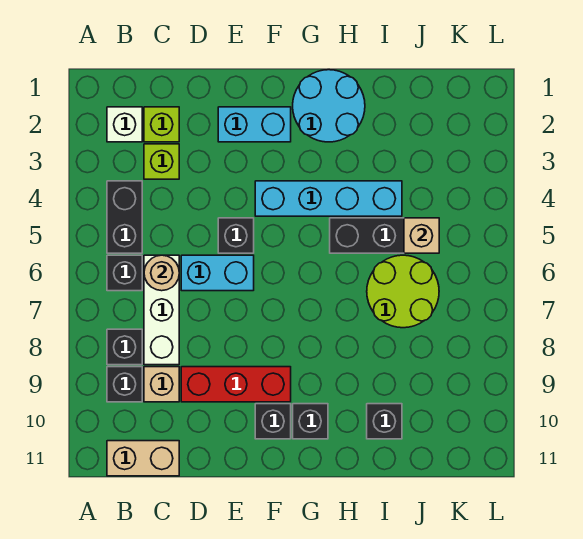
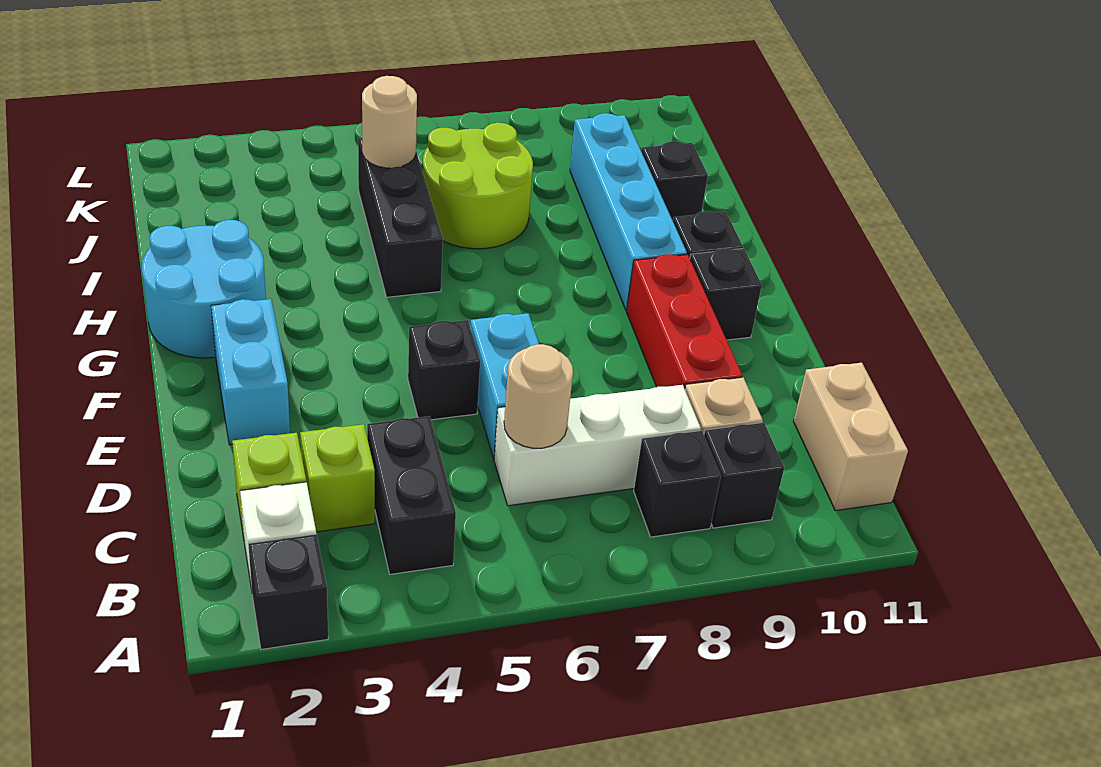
black brick B4:B5 level 1 -> black brick B4:C4 level 1
black brick B6 level 1 -> black brick A2 level 1
cyan brick F4:I4 level 1 -> cyan brick G9:J9 level 1
tan brick J5 level 2 -> tan round brick J5 level 2

